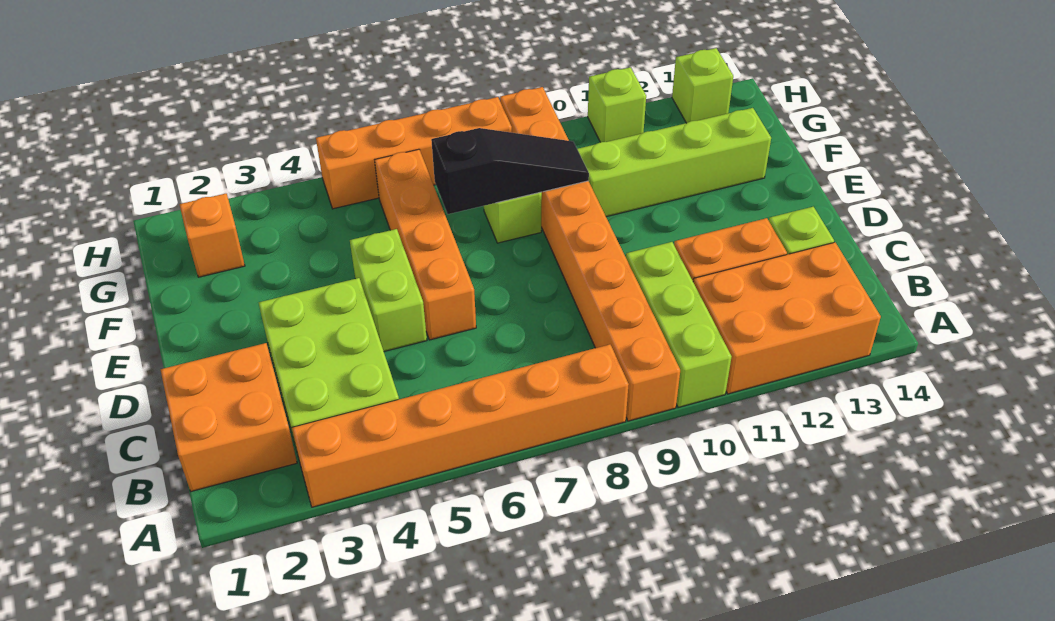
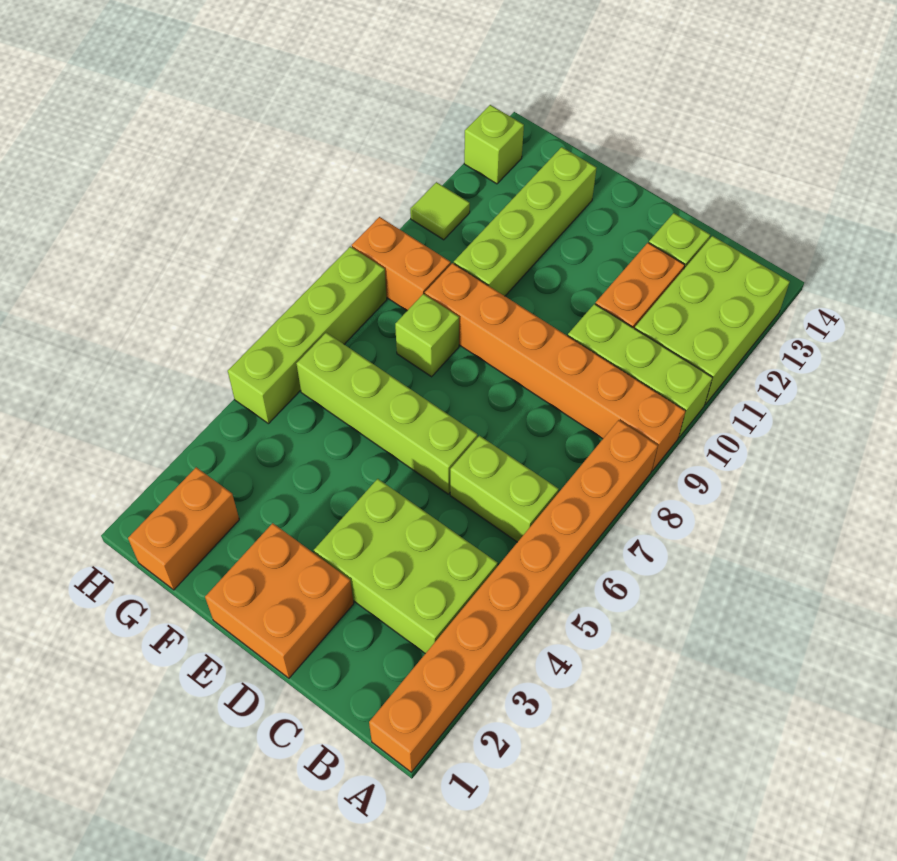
orange brick A3:A8 level 1 -> orange brick A1:A8 level 1
orange brick A11:B13 level 1 -> lime brick A11:B13 level 1
orange brick B1:C2 level 1 -> orange brick D1:E2 level 1
lime brick D5:E5 level 1 -> lime brick B6:C6 level 1
orange brick D6:G6 level 1 -> lime brick D6:G6 level 1
black slope F7:F9 level 2 top 7 -> none
orange brick G2 level 1 -> orange brick G1:G2 level 1
orange brick H5:H8 level 1 -> lime brick H5:H8 level 1
lime brick H11 level 1 -> lime tile H11 level 1

